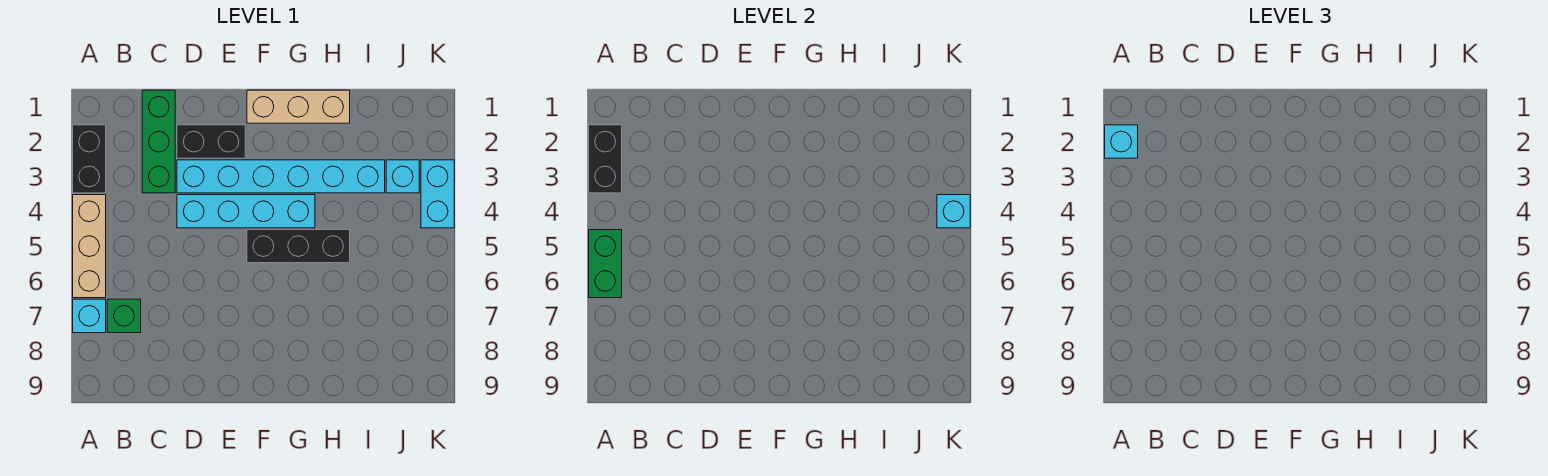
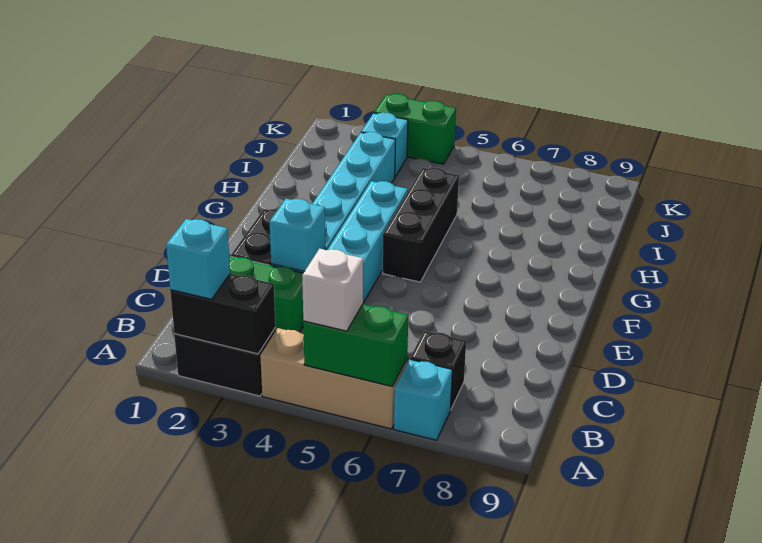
none -> white brick A5 level 3
green brick B7 level 1 -> black brick B7 level 1
tan brick F1:H1 level 1 -> none
cyan brick K3:K4 level 1 -> green brick K3:K4 level 1
cyan brick K4 level 2 -> cyan brick D3 level 2

